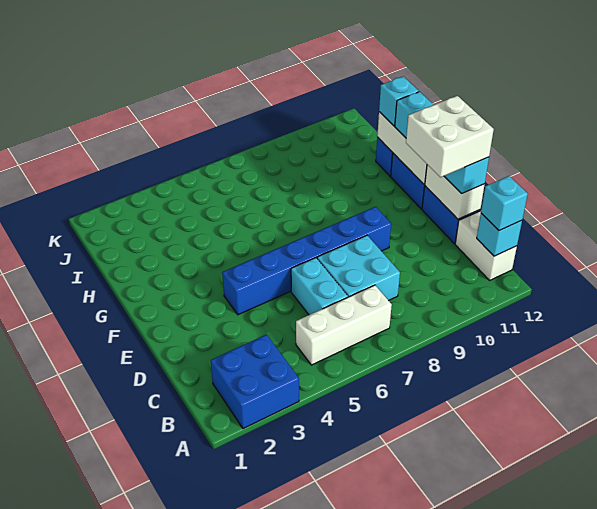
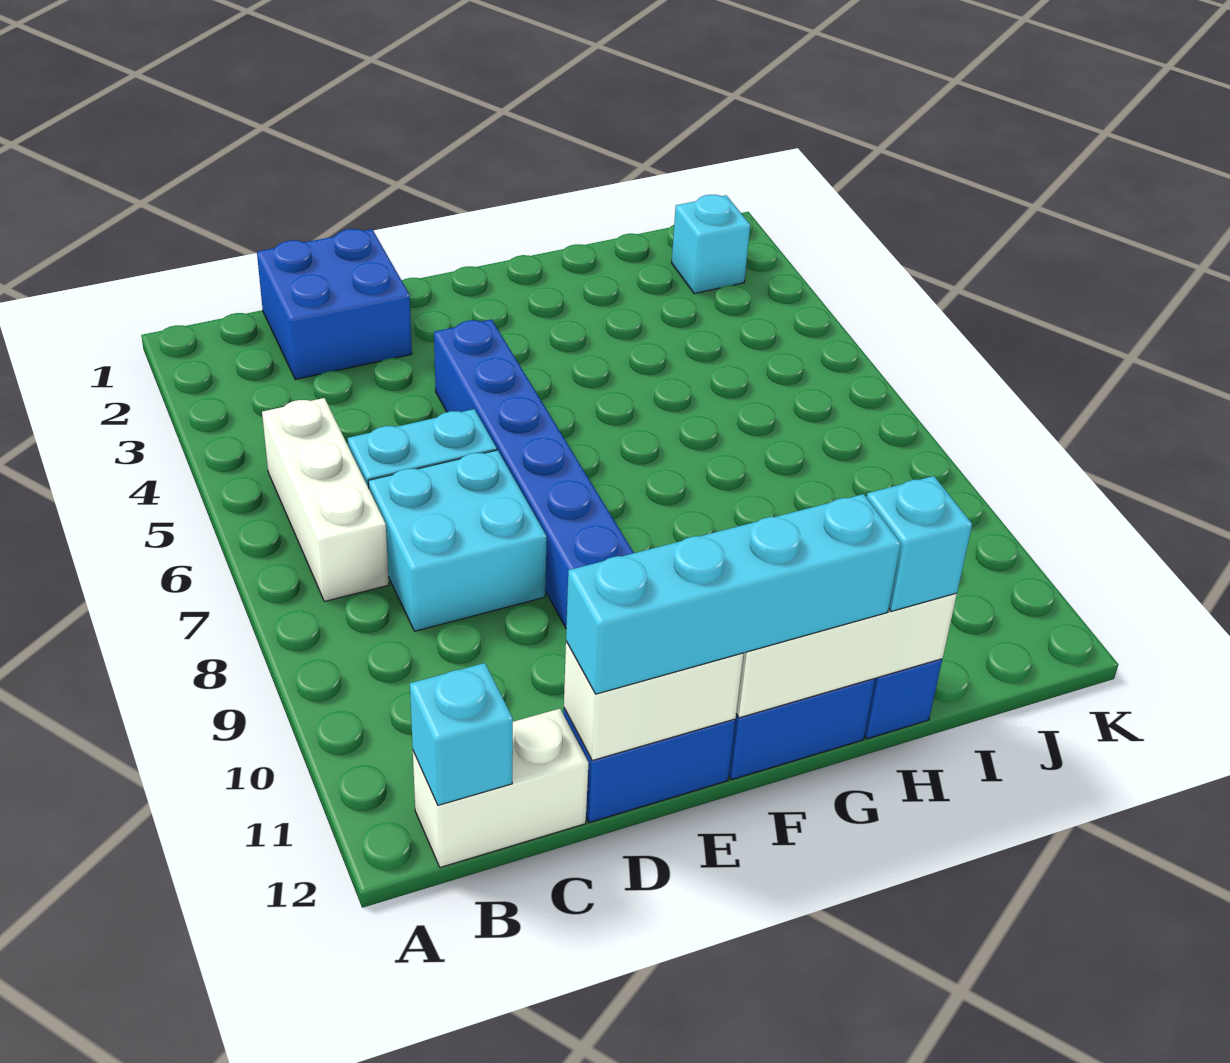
blue brick A2:B3 level 1 -> blue brick C1:D2 level 1
cyan brick B12 level 3 -> cyan brick J2 level 1
white brick D11:E12 level 4 -> none

